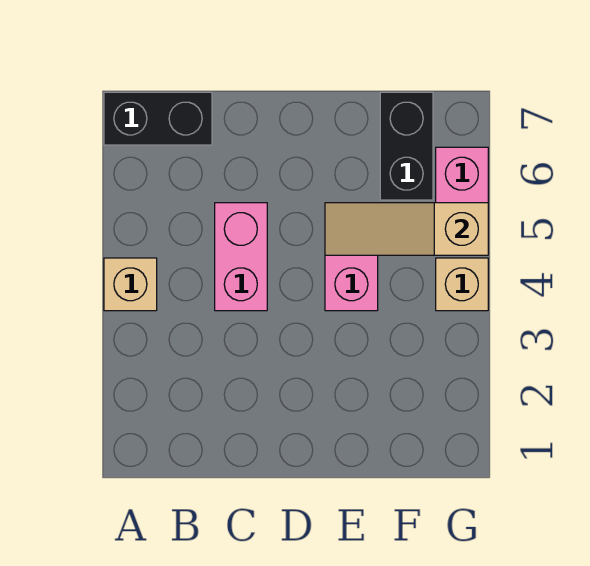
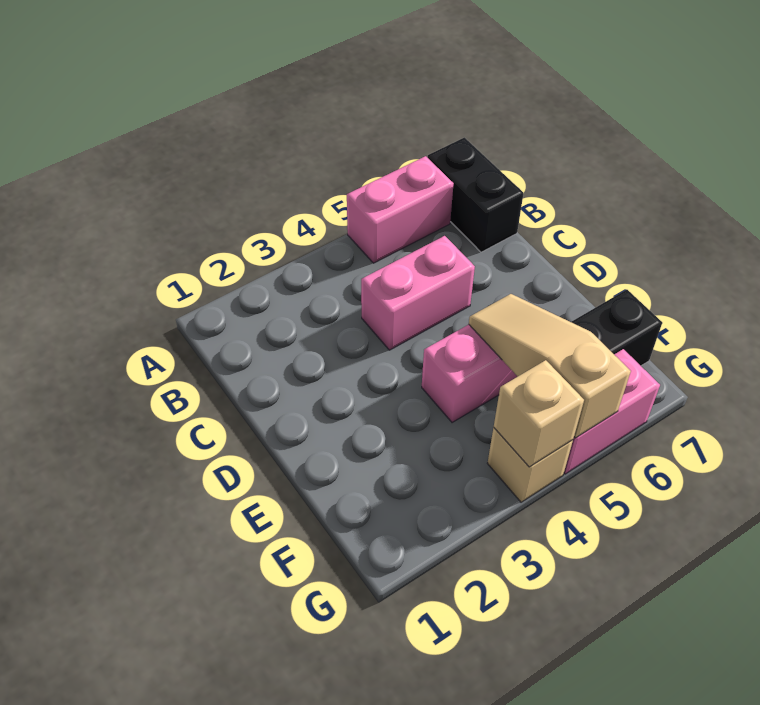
tan brick A4 level 1 -> tan brick G4 level 2
none -> pink brick A5:A6 level 1

